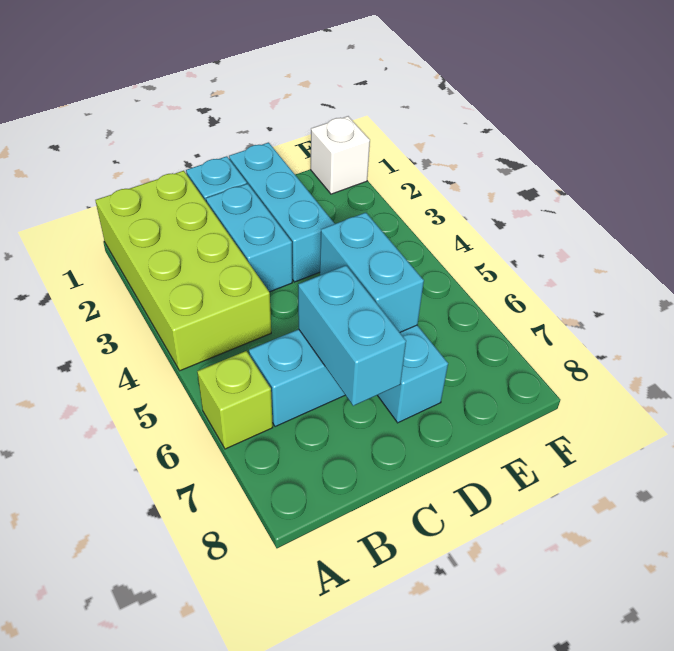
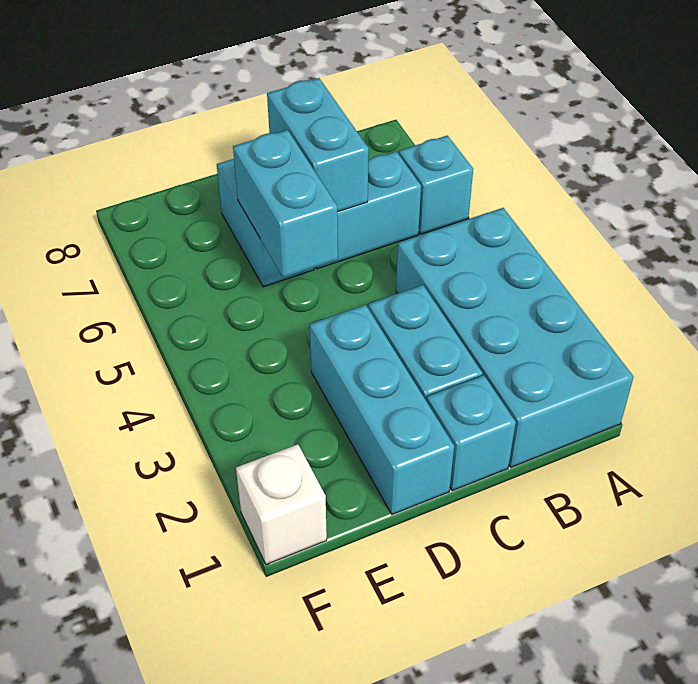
lime brick A1:B4 level 1 -> cyan brick A1:B4 level 1
lime brick A6 level 1 -> cyan brick A6 level 1

